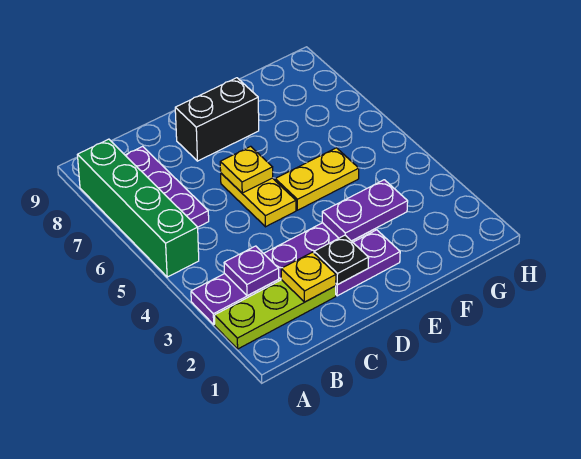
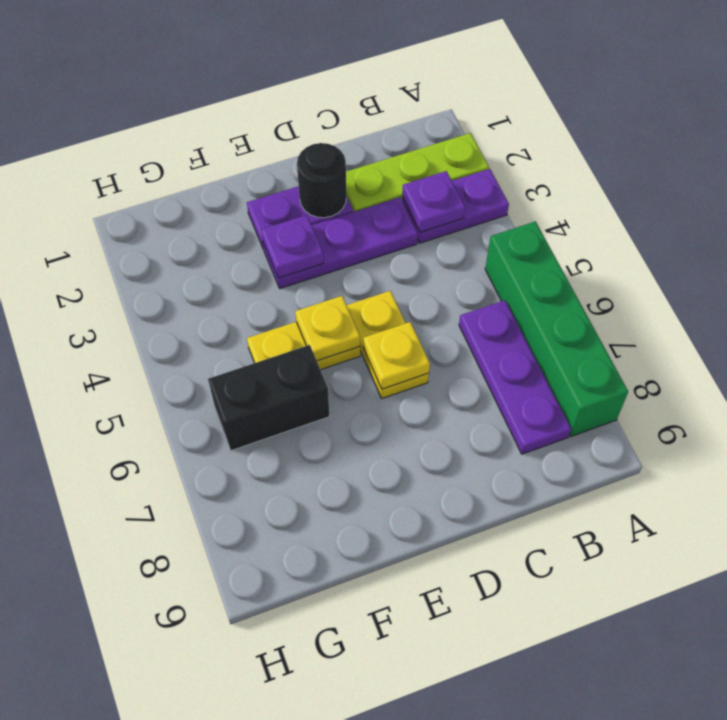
yellow plate C2 level 2 -> yellow plate E5 level 2
black plate D2 level 2 -> black round brick D2 level 2
black brick D8:E8 level 1 -> black brick F6:G6 level 1
purple plate E3:F3 level 2 -> purple plate E3 level 2

